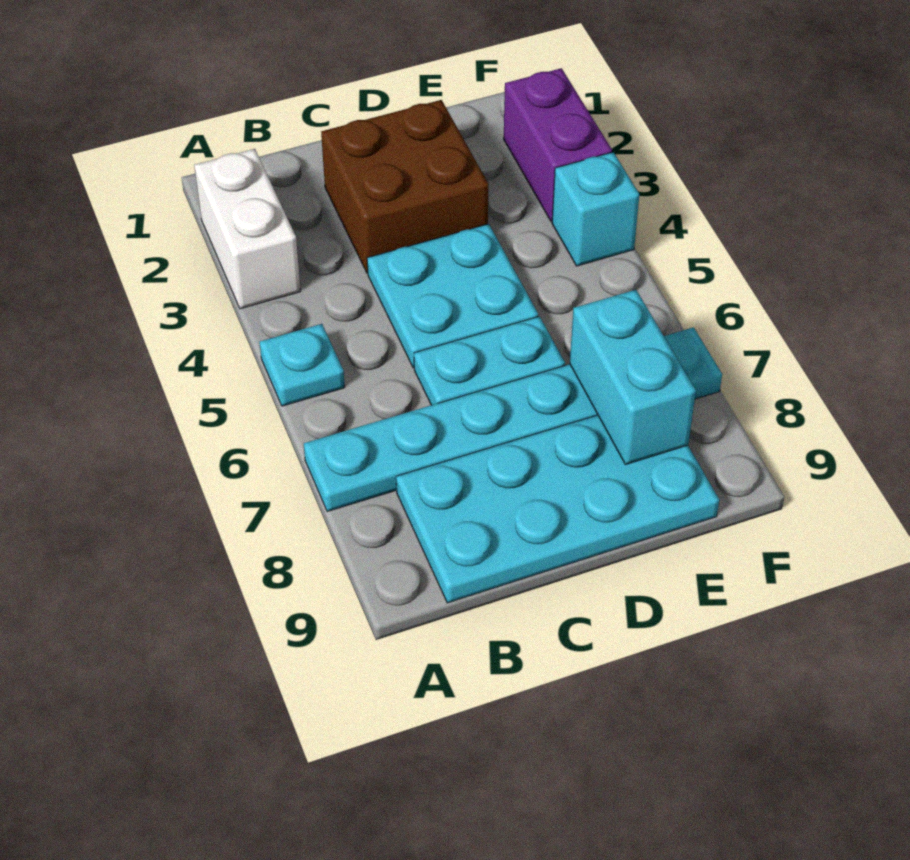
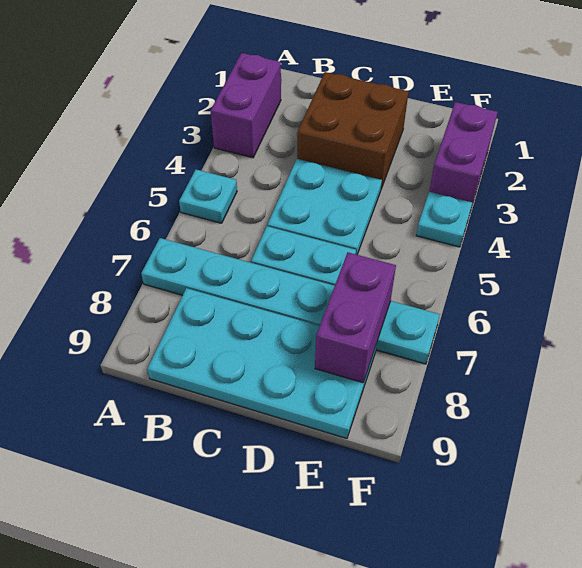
white brick A2:A3 level 1 -> purple brick A2:A3 level 1
cyan brick E7:E8 level 2 -> purple brick E7:E8 level 2
cyan brick F4 level 1 -> cyan plate F4 level 1

